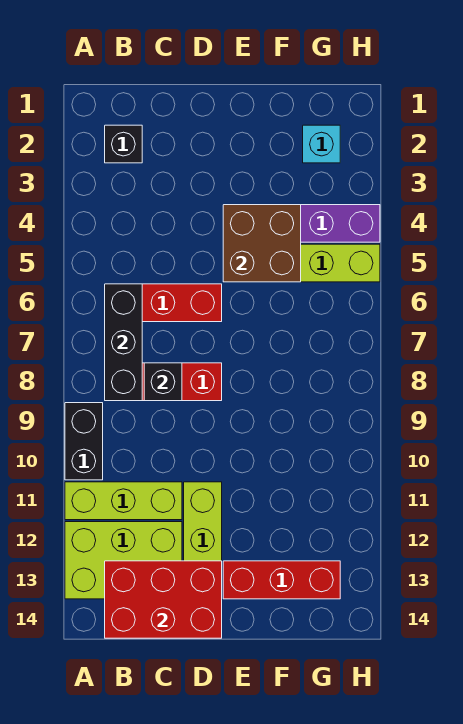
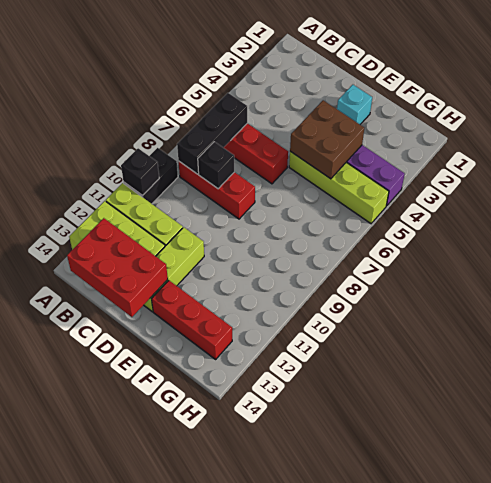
black brick B2 level 1 -> black brick A10 level 2
cyan brick G2 level 1 -> cyan brick E2 level 1

